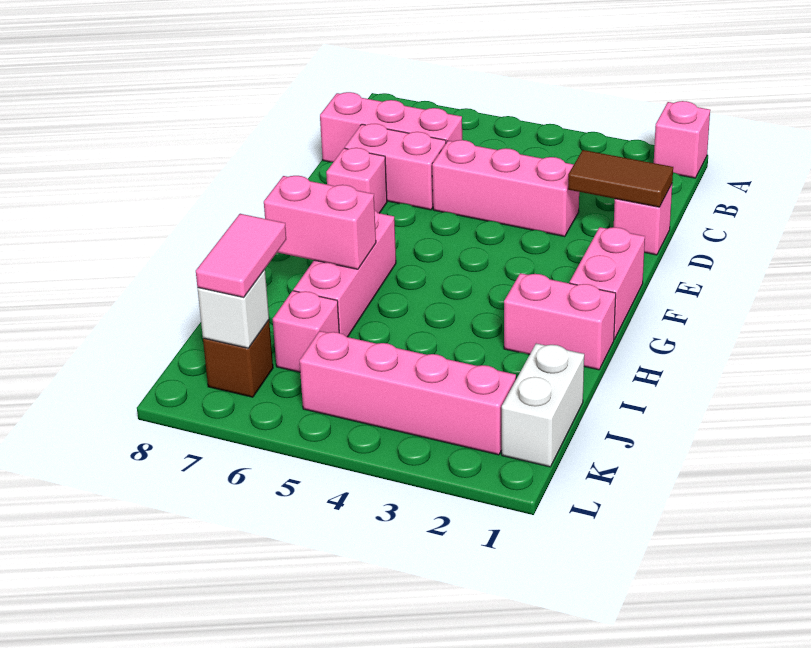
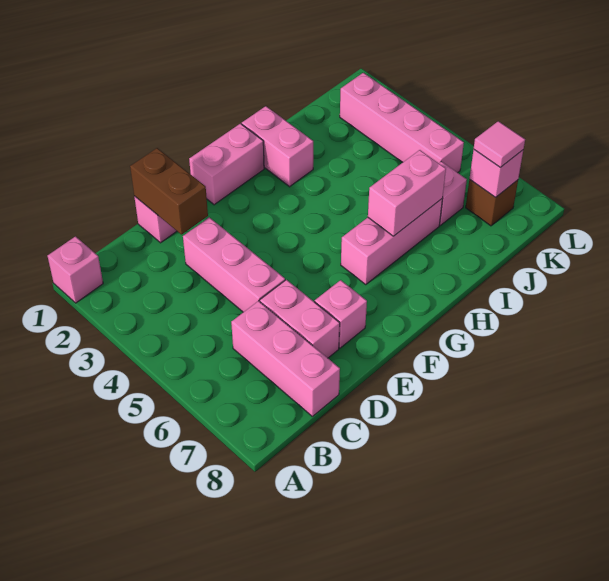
brown tile D1:D2 level 2 -> brown brick D1:D2 level 2
pink brick H6:H7 level 2 -> pink brick H6:I6 level 2
white brick J1:K1 level 1 -> none
pink tile J7:K7 level 3 -> pink tile K7 level 3
white brick K7 level 2 -> pink brick K7 level 2

